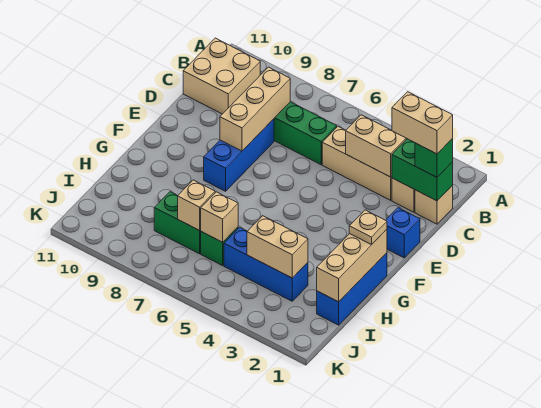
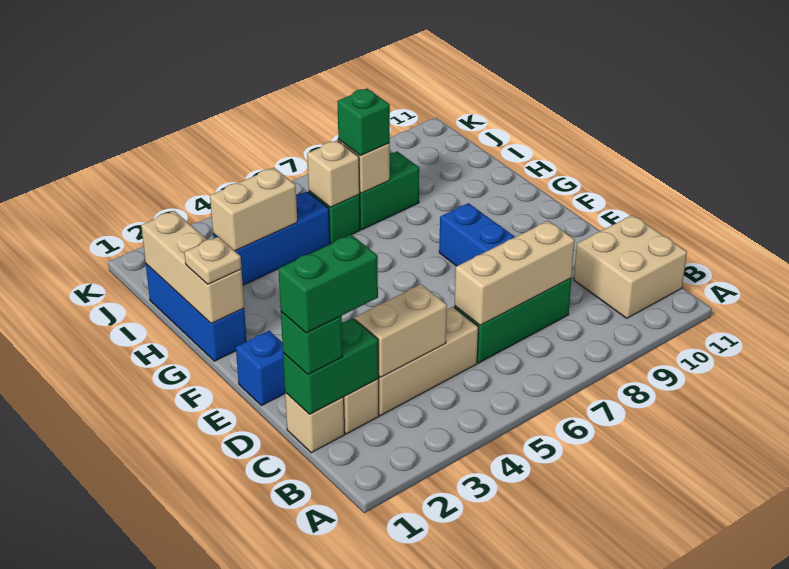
tan brick C1:C2 level 4 -> green brick C1:C2 level 4
tan brick C8:E8 level 2 -> tan brick C6:C8 level 2
none -> green brick I7 level 3

